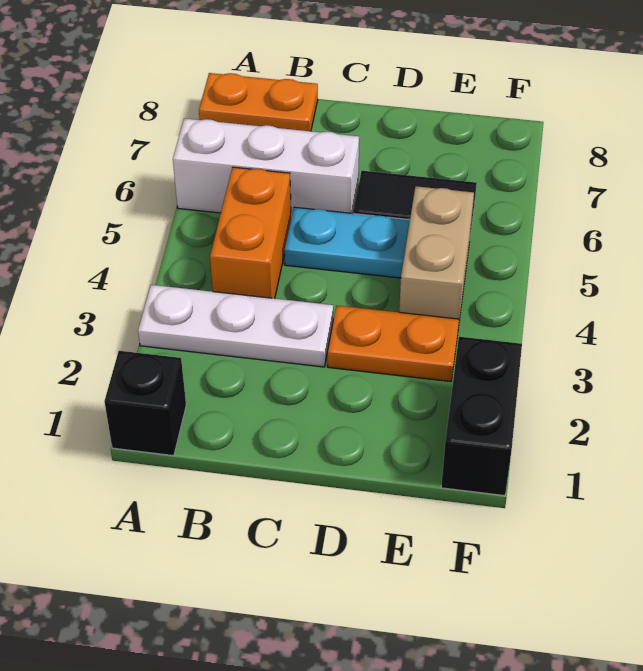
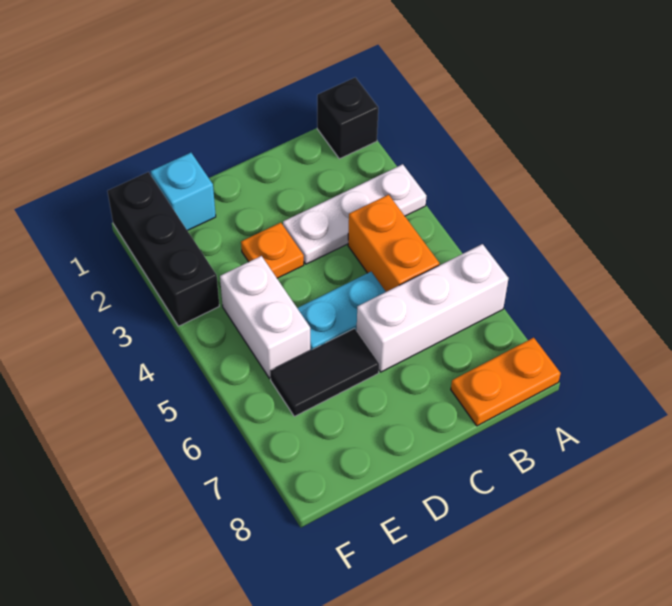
orange plate D3:E3 level 1 -> orange plate D3 level 1
none -> cyan brick E1 level 1
tan brick E4:E5 level 1 -> white brick E4:E5 level 1
black brick F1:F2 level 1 -> black brick F1:F3 level 1

